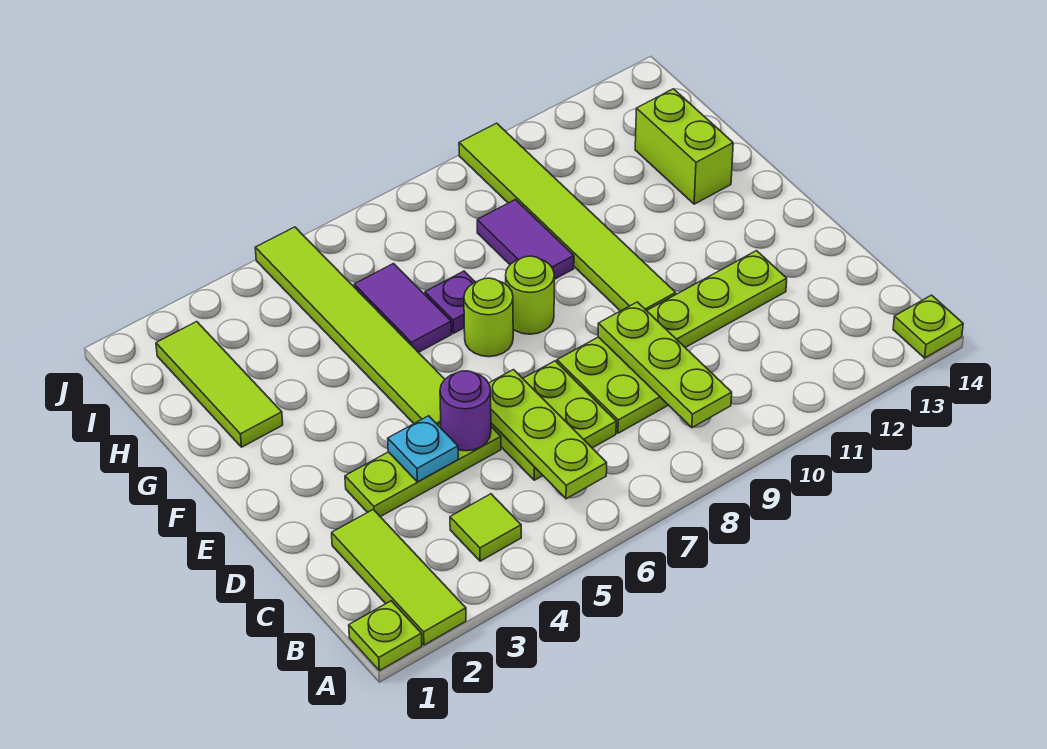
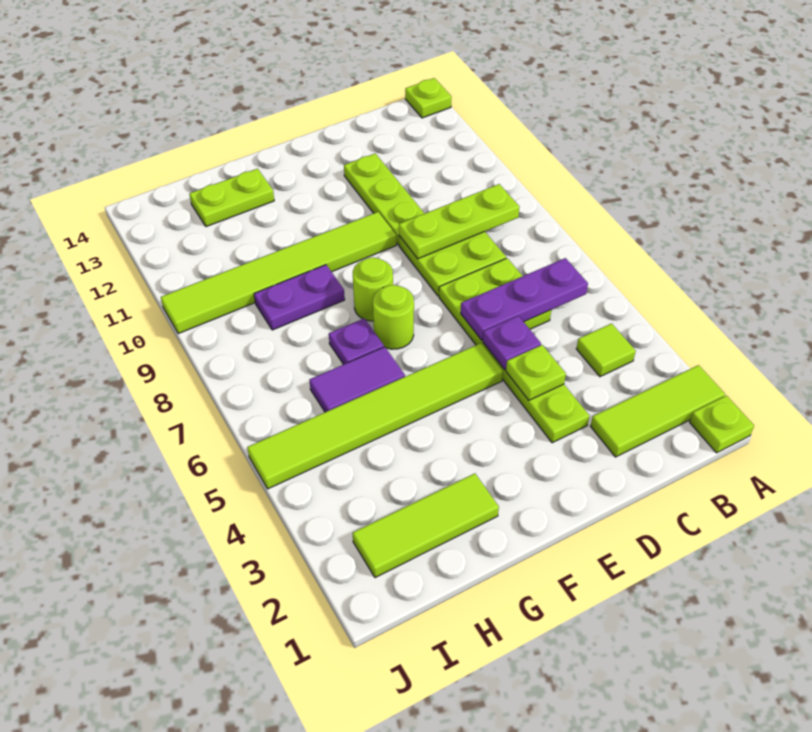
lime plate B6:D6 level 2 -> purple plate B6:D6 level 2
cyan plate D4 level 2 -> lime plate D4 level 2
purple round brick D5 level 2 -> purple plate D5 level 2
purple tile G9:H9 level 1 -> purple plate G9:H9 level 1
lime brick G13:H13 level 1 -> lime plate G13:H13 level 1

